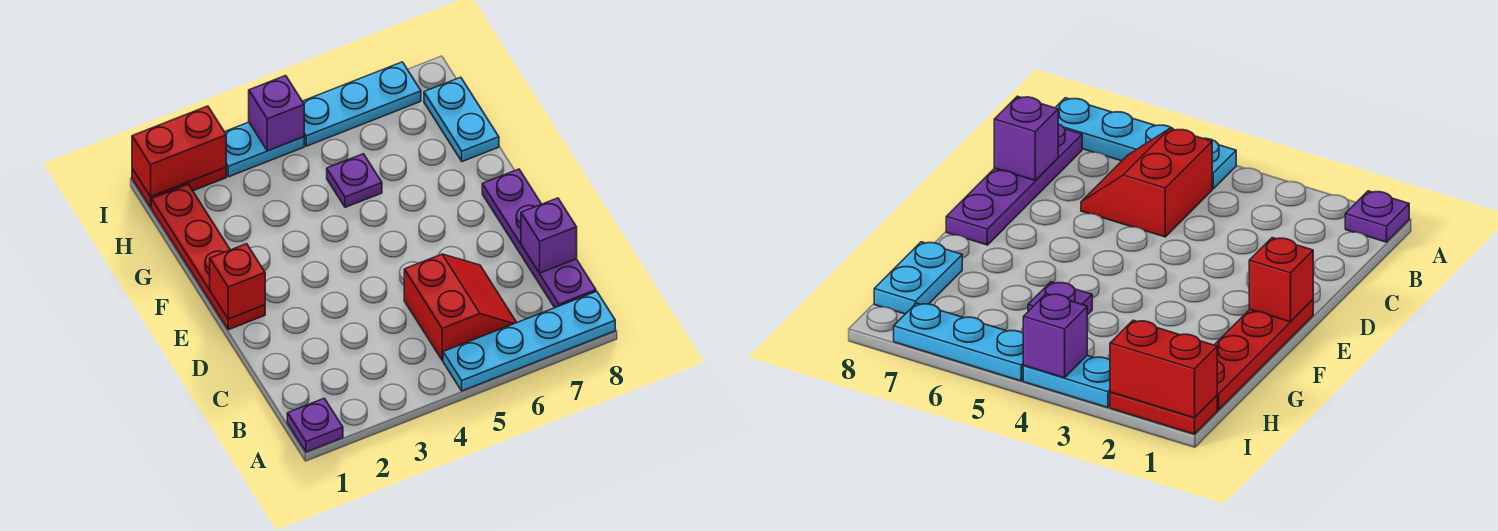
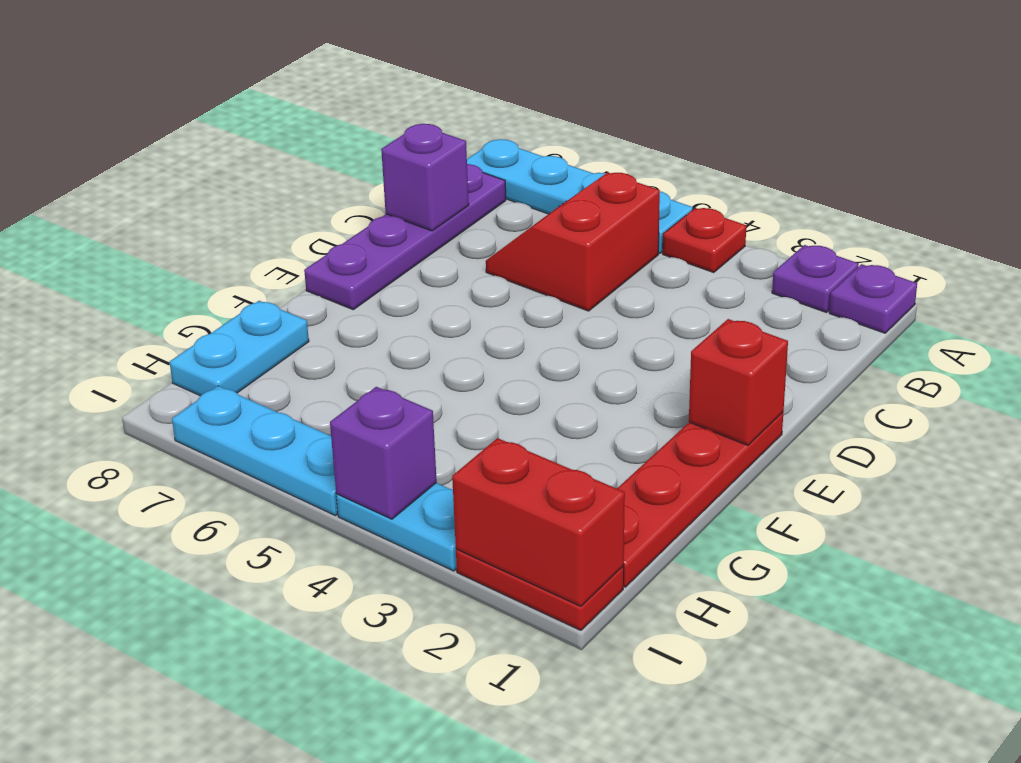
none -> red plate A4 level 1
purple plate G5 level 1 -> purple plate A2 level 1

